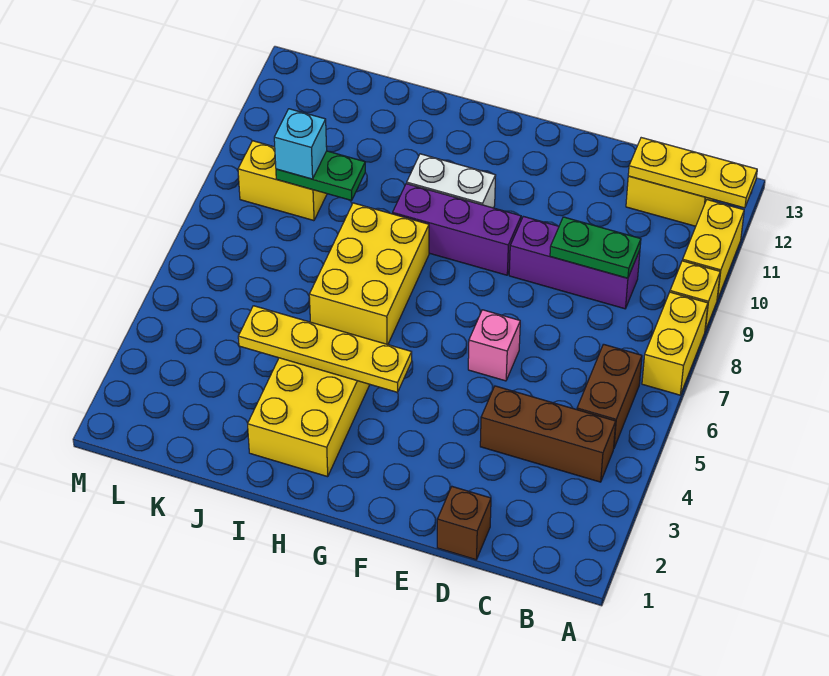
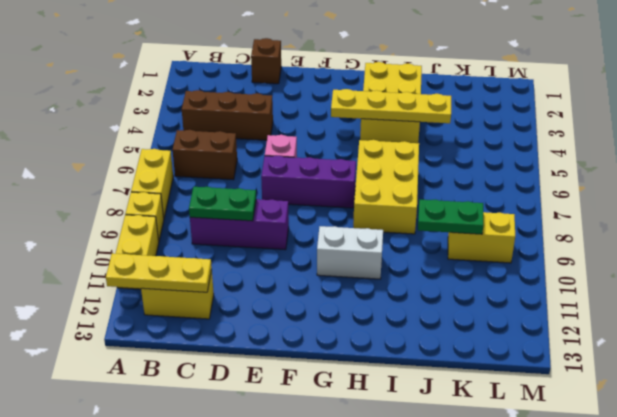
brown brick B5:B6 level 1 -> brown brick B6:C6 level 1
purple brick F9:H9 level 1 -> purple brick E7:G7 level 1
cyan brick K9 level 3 -> none

